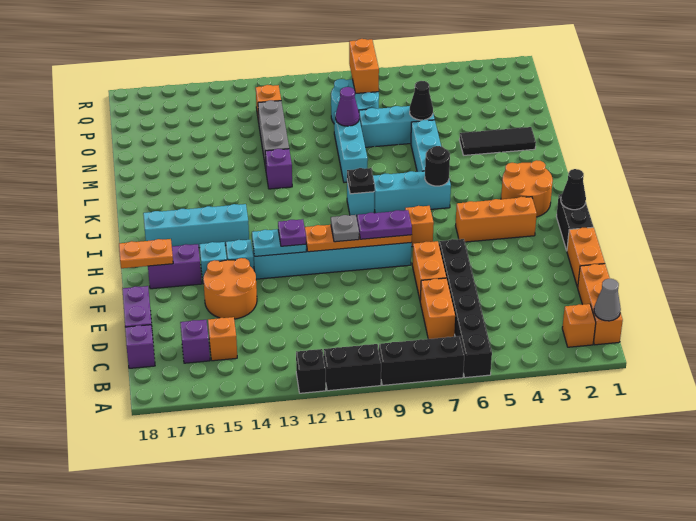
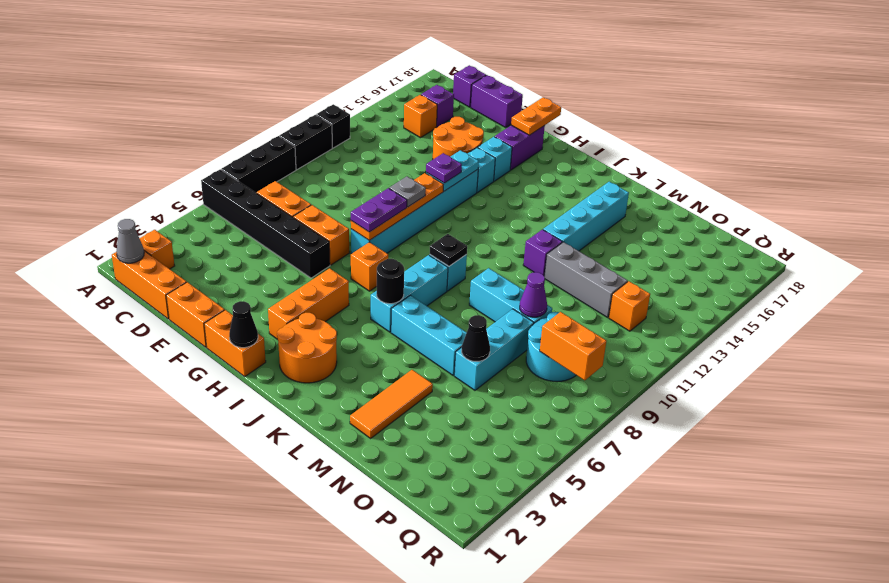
black brick G1:H1 level 1 -> orange brick G1:H1 level 1
cyan brick I14:I17 level 1 -> cyan brick L13:L16 level 1
black tile M2:M4 level 1 -> orange tile M2:M4 level 1

